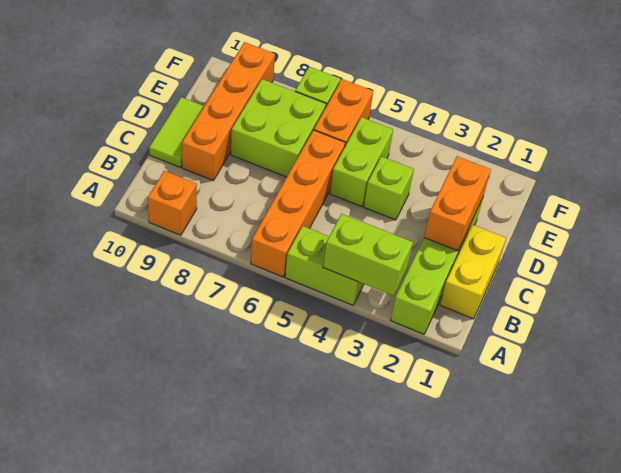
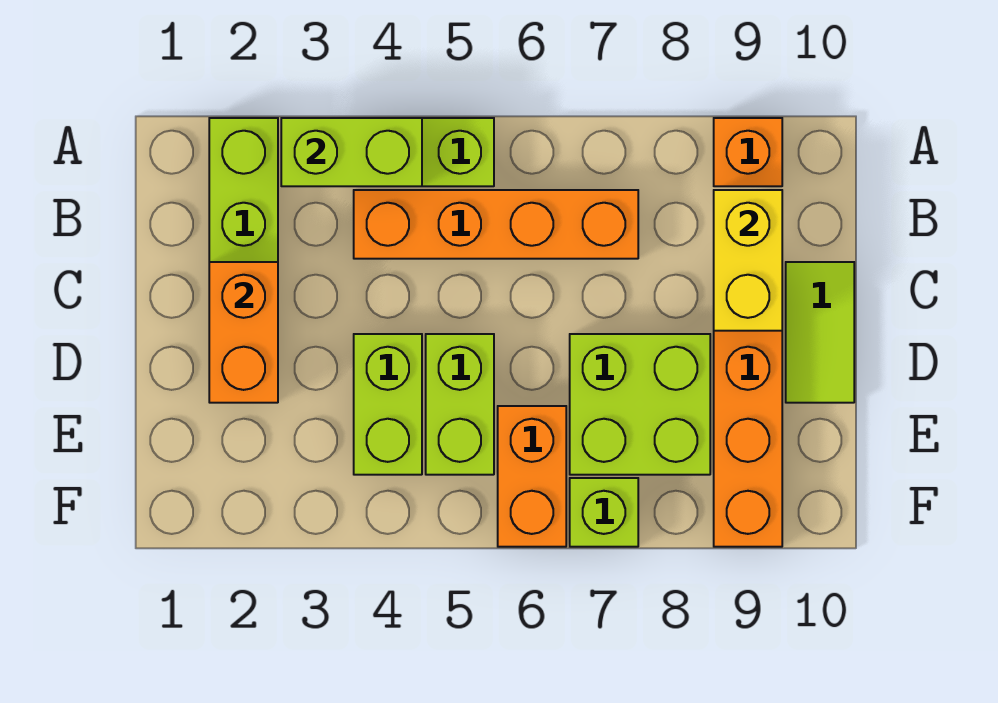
orange brick A6:D6 level 1 -> orange brick B4:B7 level 1
yellow brick B1:C1 level 1 -> yellow brick B9:C9 level 2
lime brick D4 level 1 -> lime brick D4:E4 level 1

